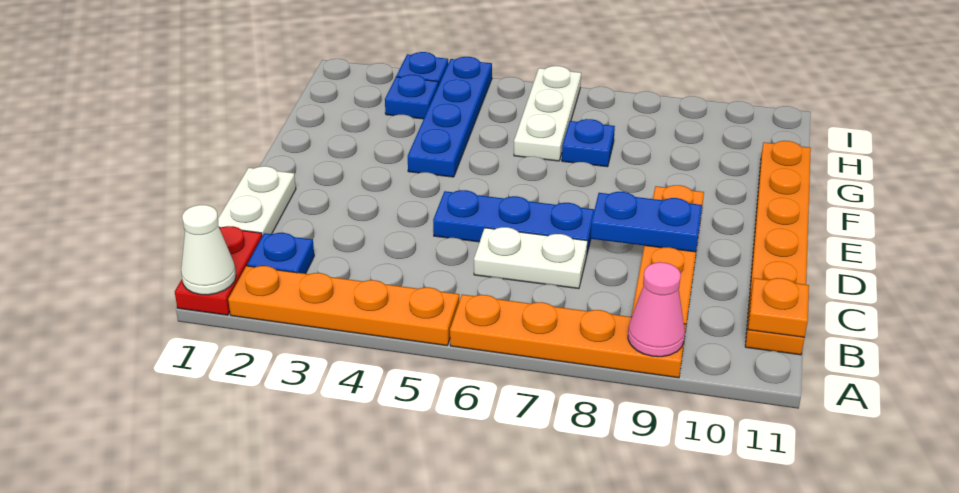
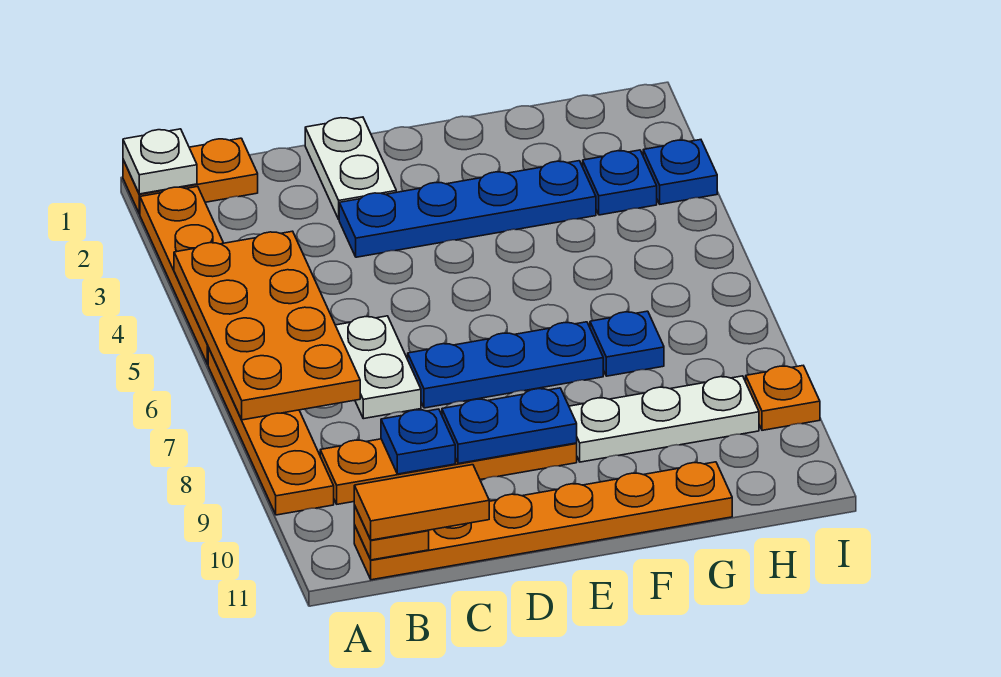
red plate A1:B1 level 1 -> orange plate A1:B1 level 1
white cone A1 level 2 -> white plate A1 level 2
none -> orange plate A4:B7 level 2
pink cone A9 level 2 -> none
blue plate B2 level 1 -> blue plate C9 level 2
none -> orange tile B11:C11 level 3
white plate C1:D1 level 1 -> white plate D1:D2 level 1
blue plate D5:D7 level 1 -> blue plate D7:F7 level 1
blue plate D8:D9 level 2 -> blue plate D9:E9 level 2
blue plate F4:I4 level 1 -> blue plate D3:G3 level 1
white plate G6:I6 level 1 -> white plate F9:H9 level 1
none -> orange plate I9 level 1

